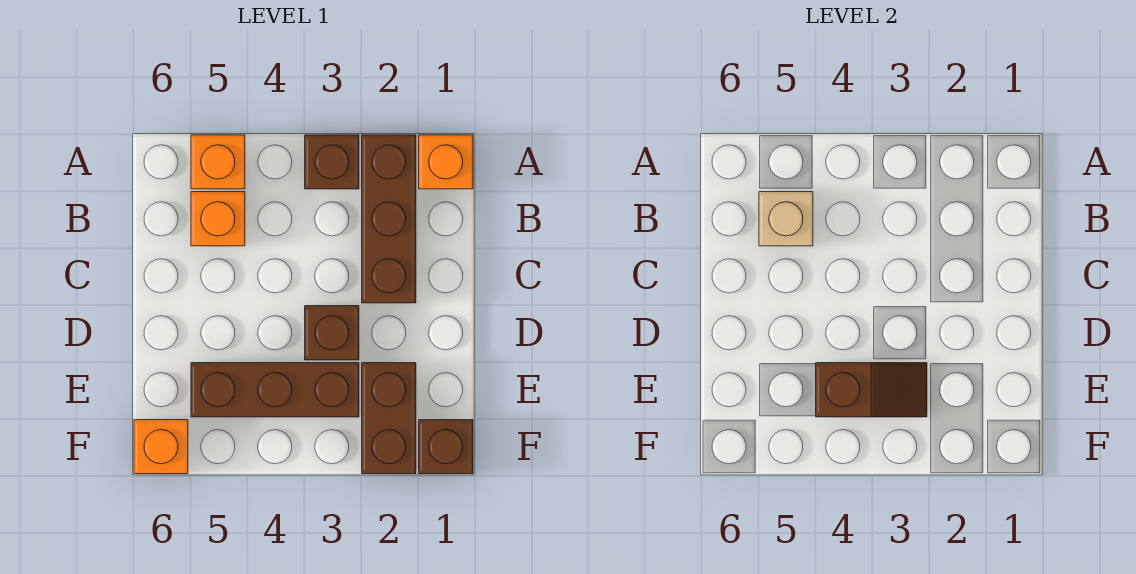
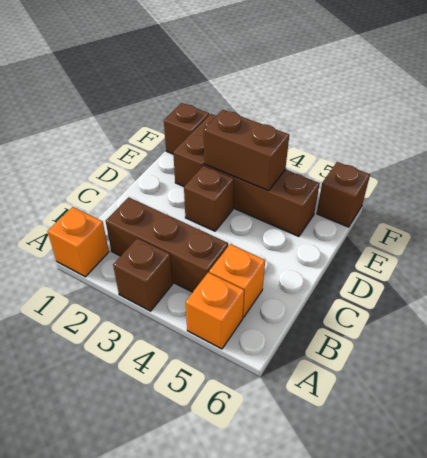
brown brick A2:C2 level 1 -> brown brick B2:B4 level 1
tan brick B5 level 2 -> none
brown slope E3:E4 level 2 top 4 -> brown brick E3:E4 level 2
orange brick F6 level 1 -> brown brick F6 level 1

